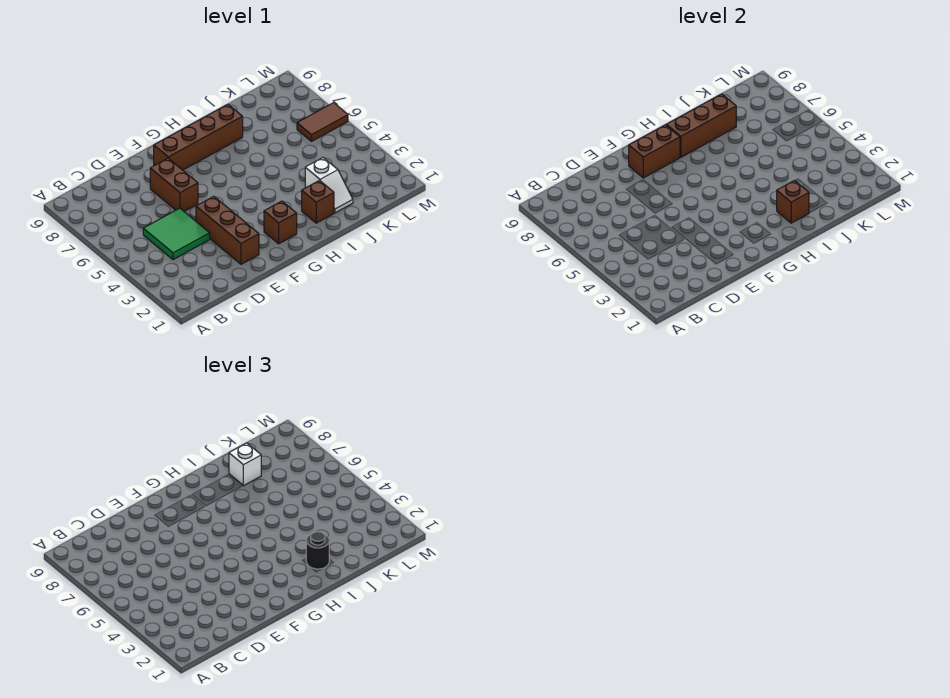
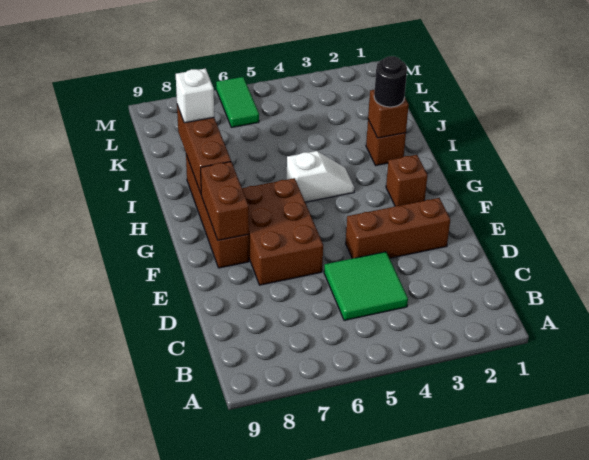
brown brick E6:E7 level 1 -> brown brick E6:G7 level 1
white slope J2:J3 level 1 top 3 -> white slope H4:H5 level 1 top 5
brown tile L6:M6 level 1 -> green tile L6:M6 level 1

